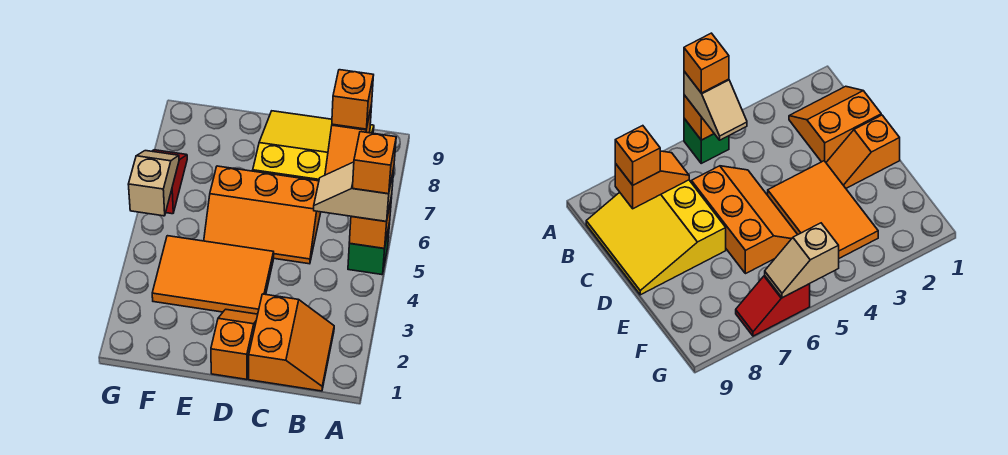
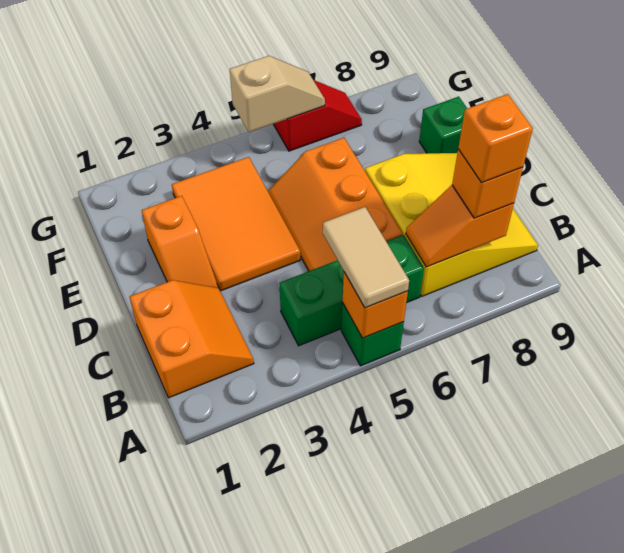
tan slope A5:B5 level 3 top A -> tan tile A5:B5 level 3
orange brick A5 level 4 -> orange brick B8 level 4
orange slope B1:C2 level 1 top C -> orange slope B1:C2 level 1 top 1
none -> green brick B4:B6 level 1
orange slope D1:D2 level 1 top 1 -> orange slope D2:E2 level 1 top E
none -> green brick E9 level 1

